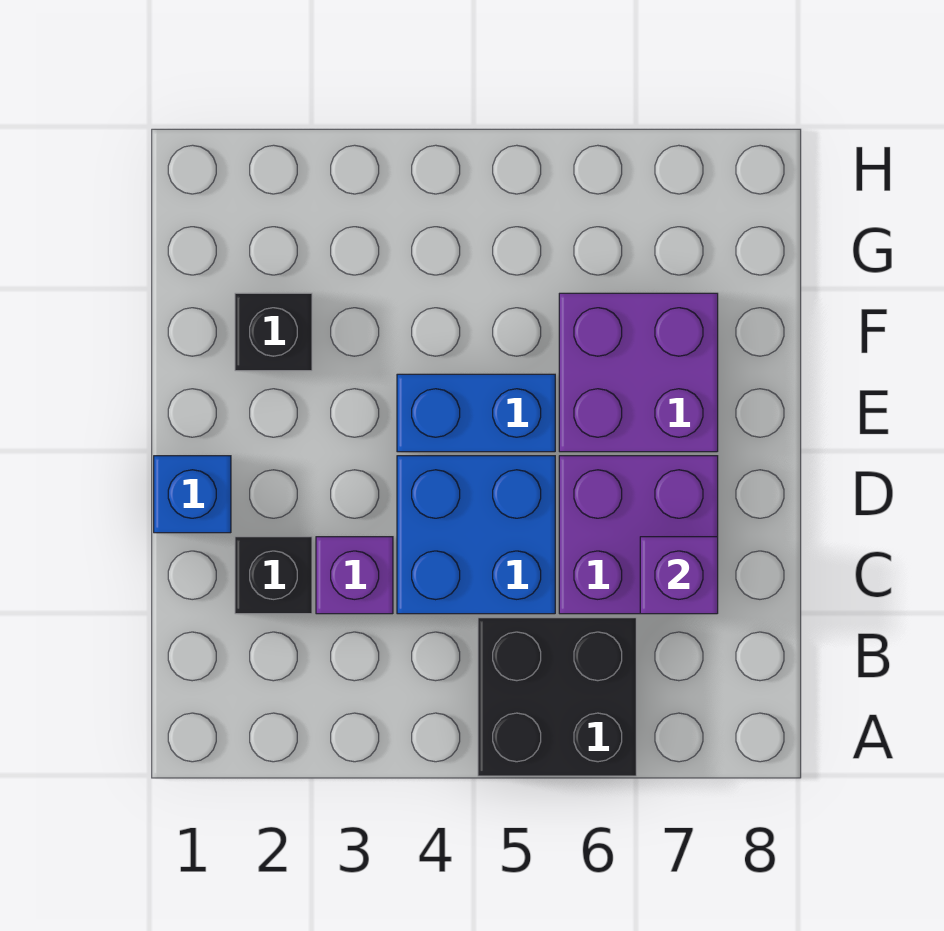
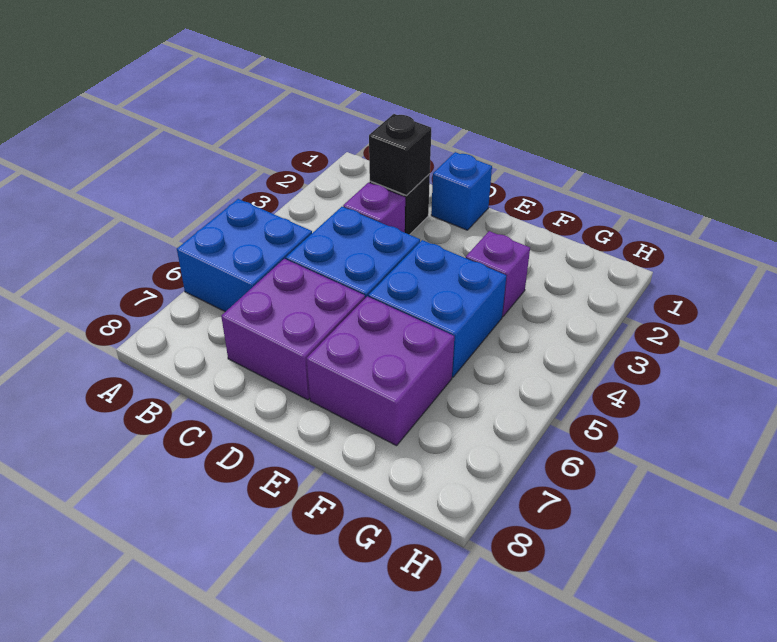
black brick A5:B6 level 1 -> blue brick A5:B6 level 1
purple brick C7 level 2 -> purple brick F3 level 1
blue brick E4:E5 level 1 -> blue brick E4:F5 level 1
black brick F2 level 1 -> black brick C2 level 2

